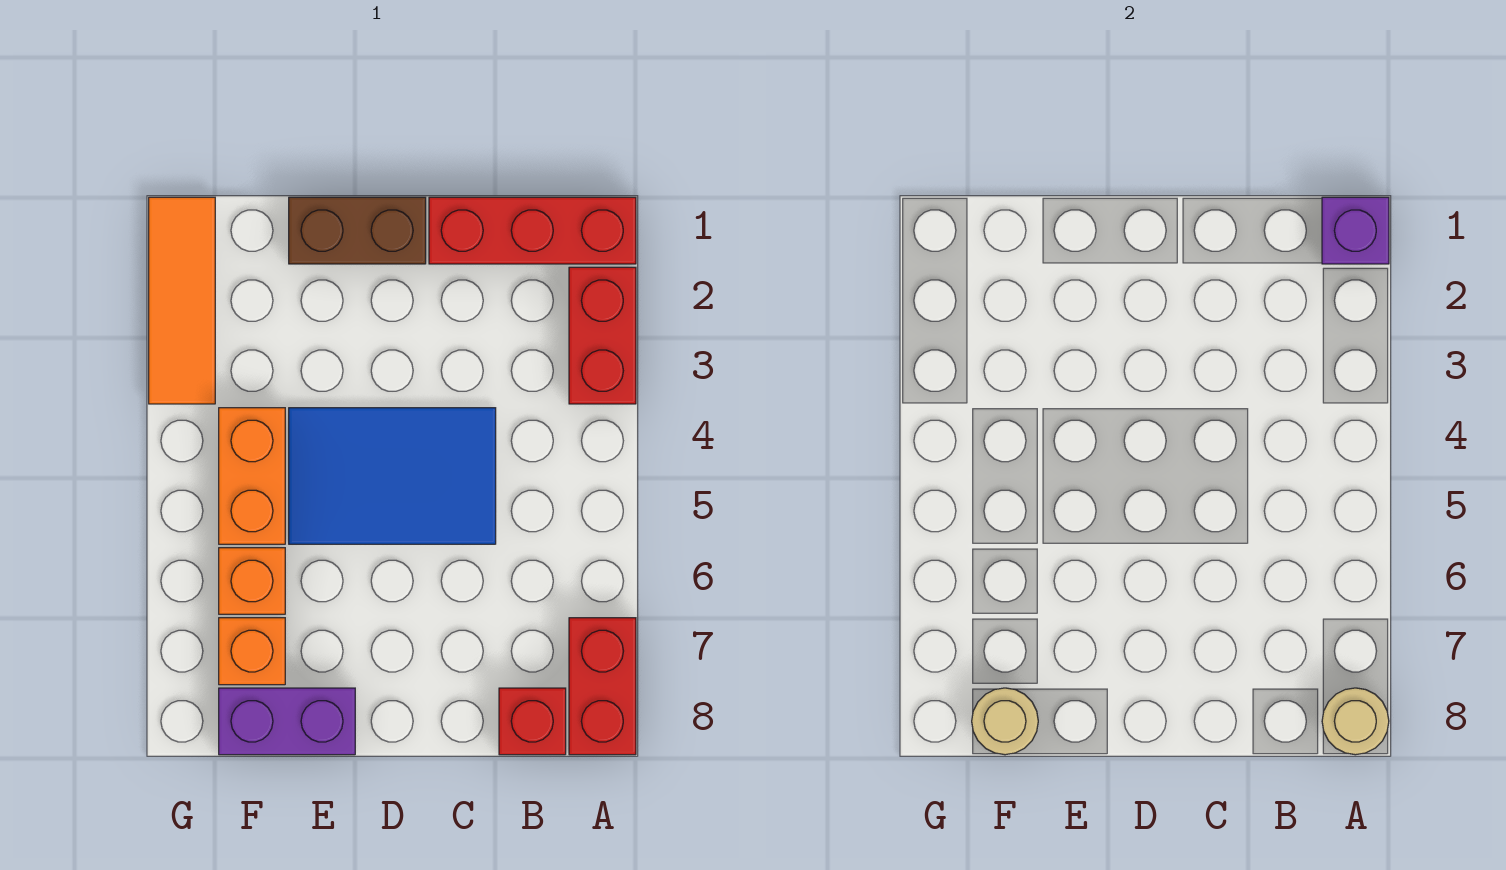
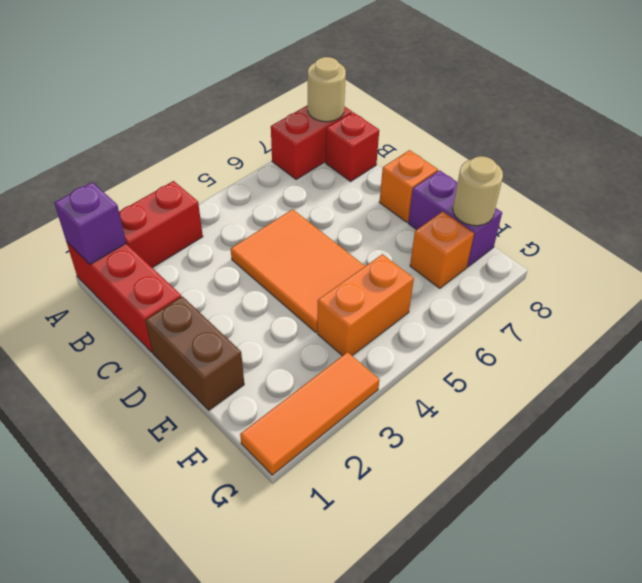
blue tile C4:E5 level 1 -> orange tile C4:E5 level 1
orange brick F6 level 1 -> orange brick D8 level 1

